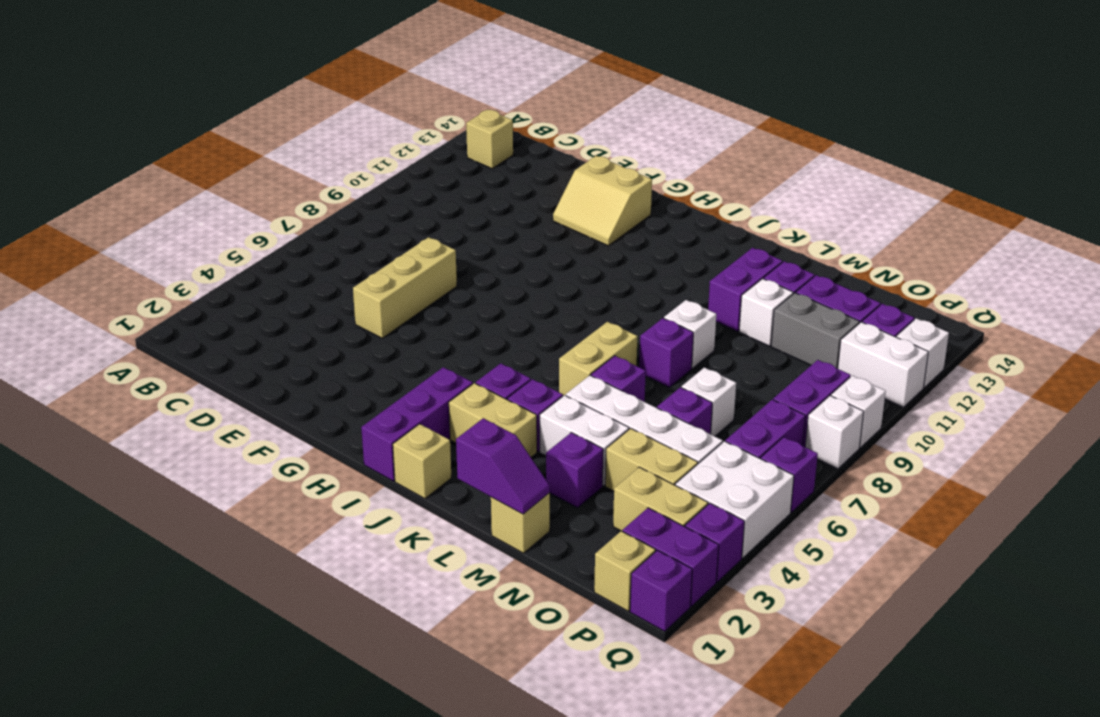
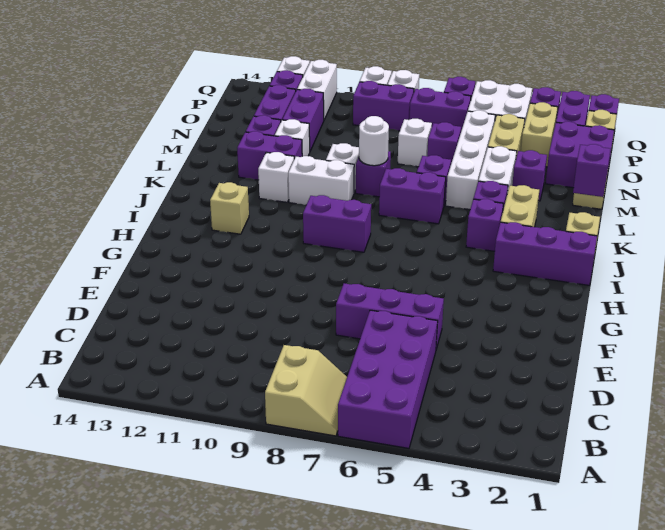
none -> purple brick A5:D6 level 1
tan brick B13 level 1 -> tan brick I12 level 1
tan brick E5:E7 level 1 -> purple brick E5:E7 level 1
tan slope F12:G13 level 1 top 13 -> tan slope A7:B8 level 1 top 8
none -> purple brick I8:I9 level 1
tan brick K6:K7 level 1 -> purple brick K6:K7 level 1
none -> white brick K9:K10 level 1
none -> white brick K11 level 1
none -> white round brick L8 level 2
none -> purple brick N1:O2 level 1
grey brick N11:O11 level 1 -> purple brick N11:O11 level 1

